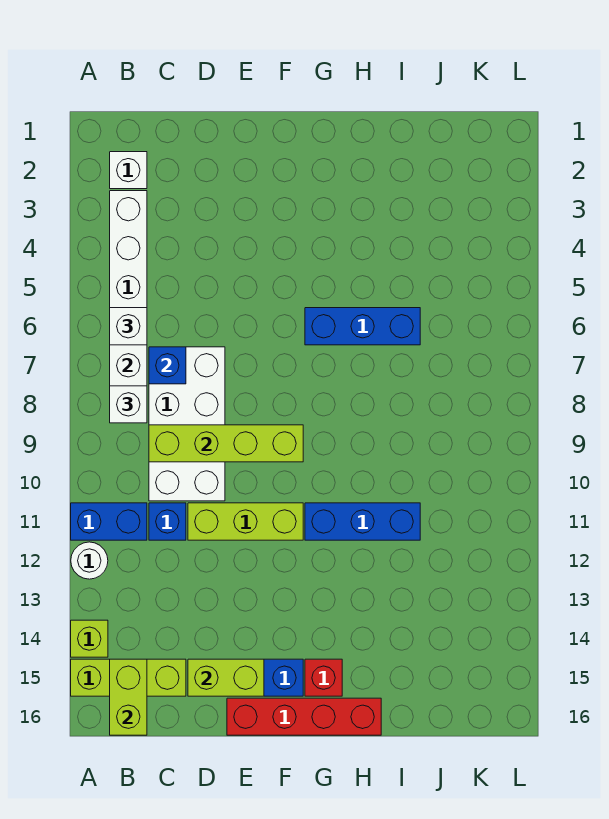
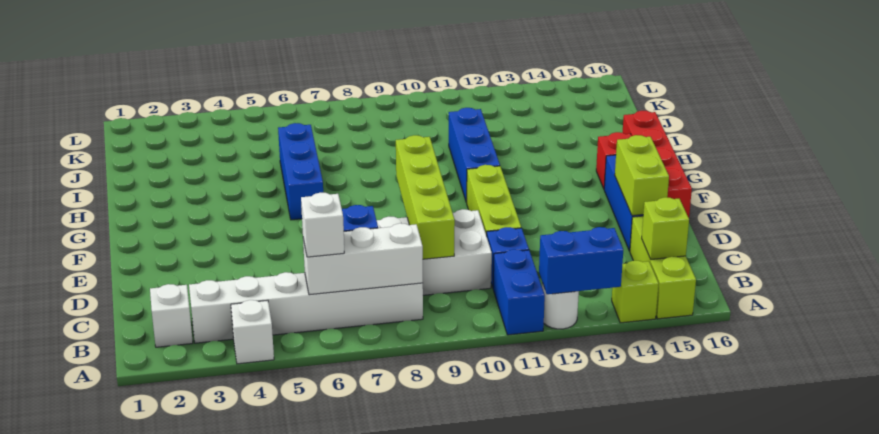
none -> blue brick A12:A13 level 2
white brick B8 level 3 -> white brick A4 level 1
lime brick B15:B16 level 2 -> lime brick B15 level 2

